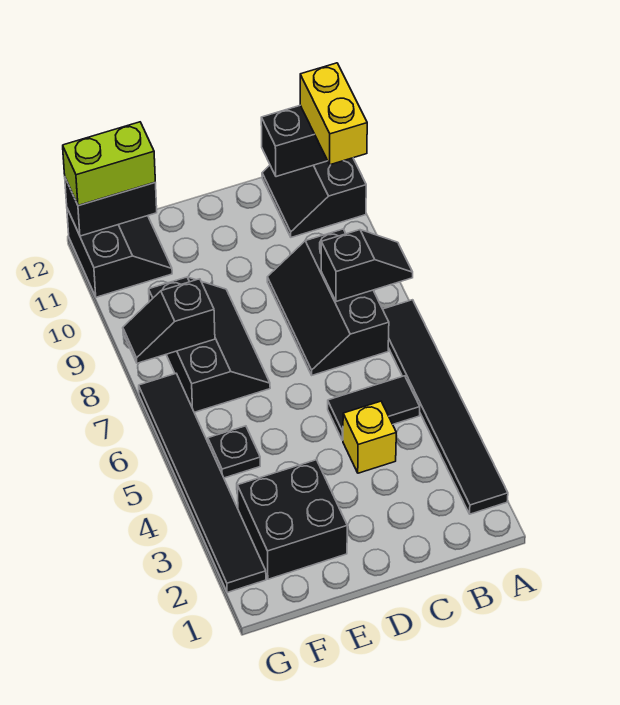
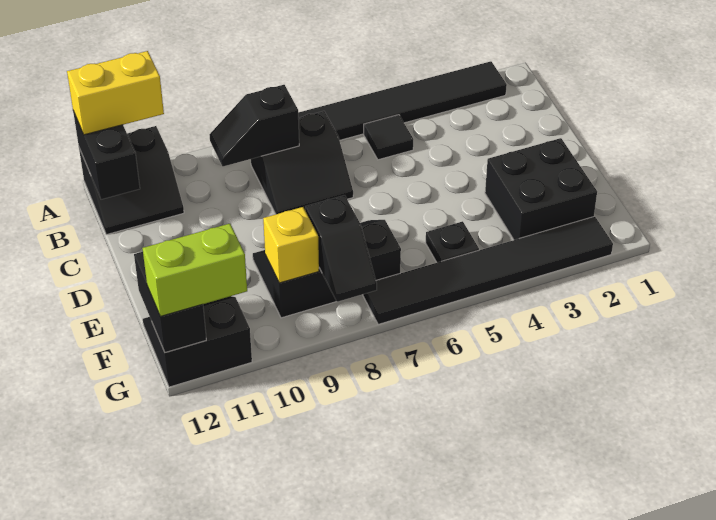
black slope A8:B8 level 2 top B -> black slope B8:B9 level 2 top 8
black tile B5:C5 level 1 -> black tile B5 level 1
black slope B7:C9 level 1 top B -> black slope B7:C8 level 1 top B
yellow brick C4 level 1 -> yellow brick F9 level 2
lime brick F12:G12 level 3 -> lime brick G11:G12 level 3

